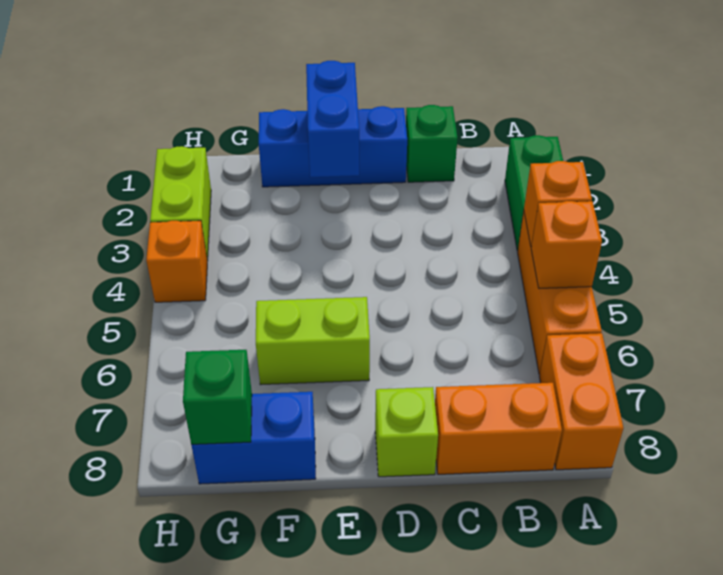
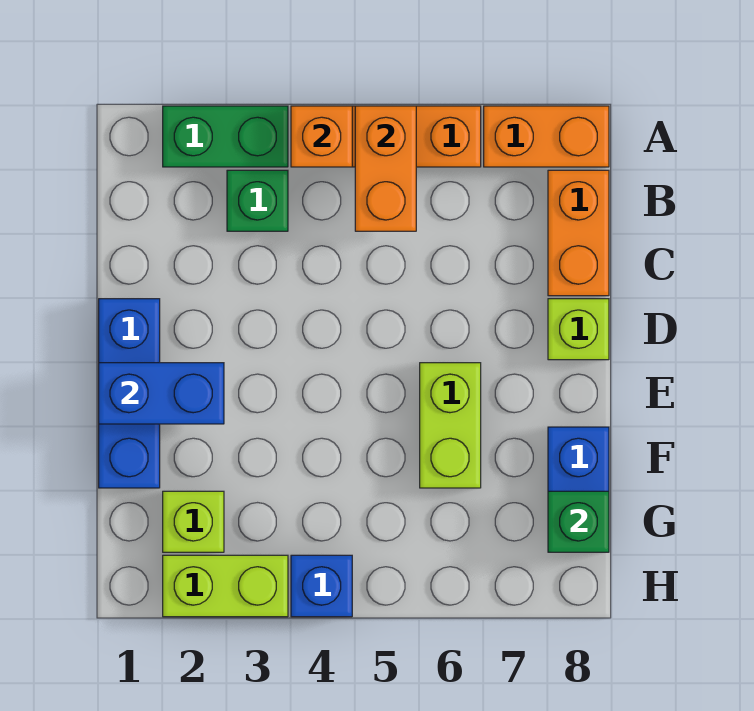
orange brick A5 level 2 -> orange brick A5:B5 level 2
green brick C1 level 1 -> green brick B3 level 1
none -> lime brick G2 level 1
orange brick H4 level 1 -> blue brick H4 level 1

